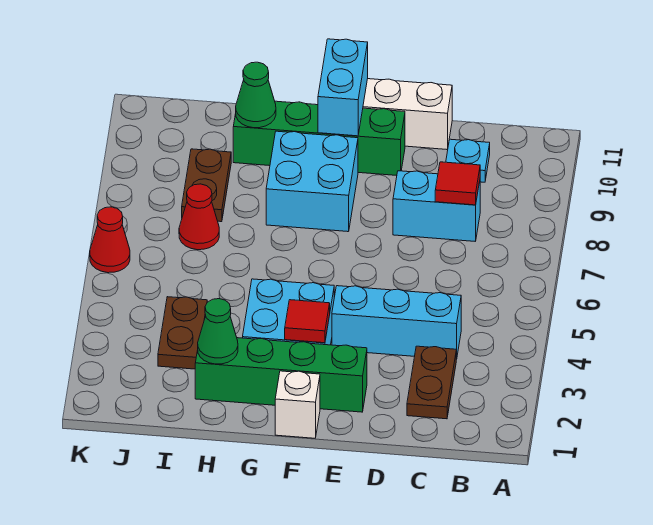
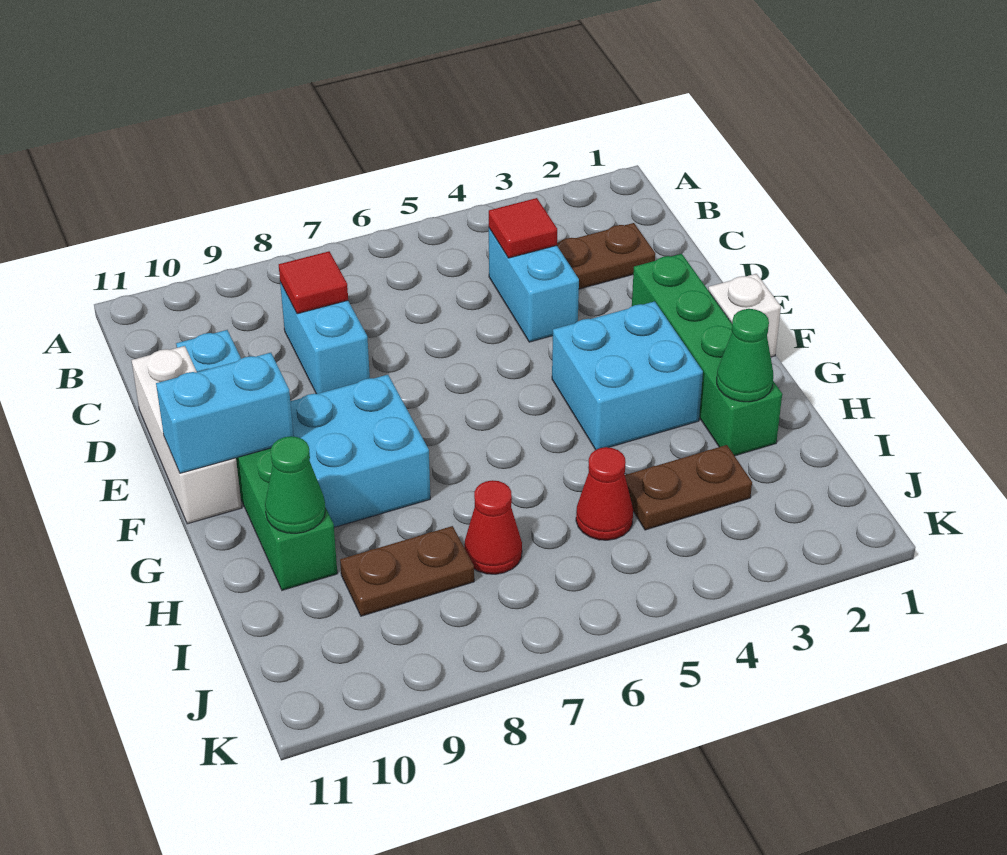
cyan brick C4:E4 level 1 -> cyan brick C4:D4 level 1
red tile F3 level 2 -> red tile C4 level 2
red cone K6 level 1 -> red cone I5 level 1

